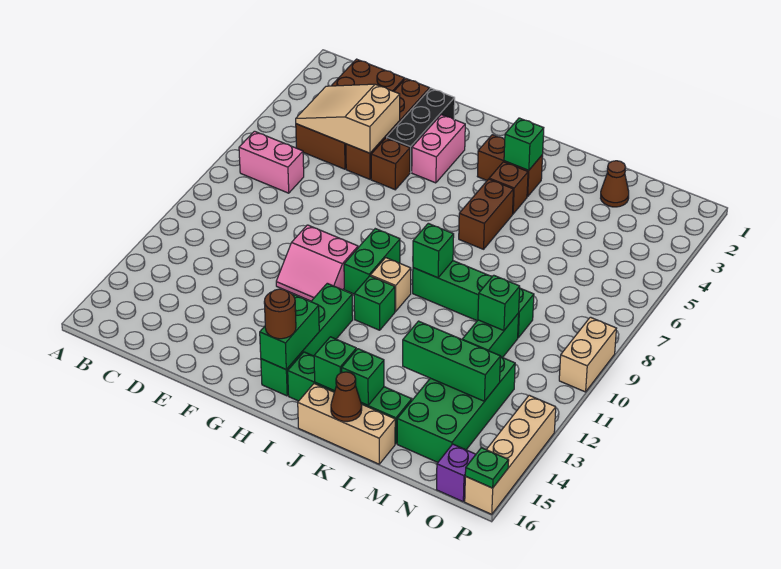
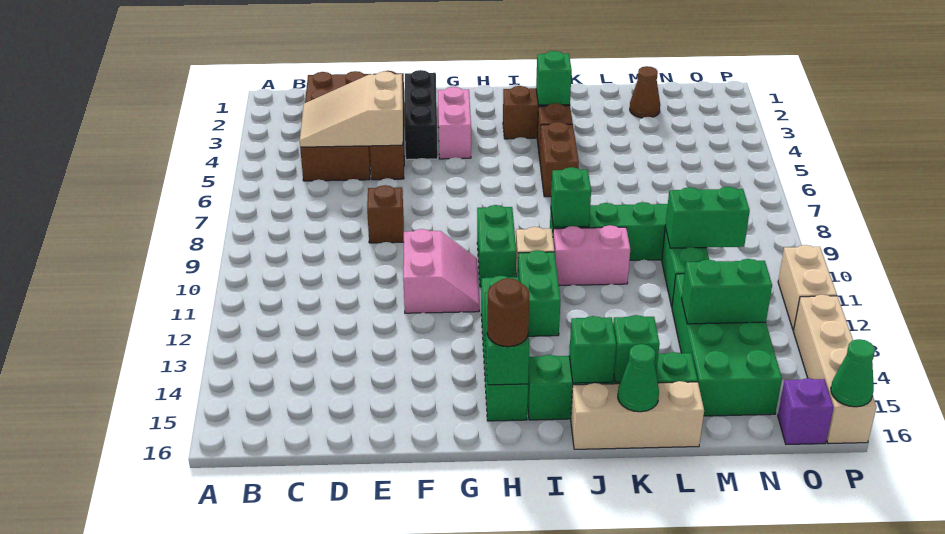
pink brick B7:C7 level 1 -> pink brick J10:K10 level 1
brown brick F5 level 1 -> brown brick E8 level 1
pink slope F10:G11 level 1 top 10 -> pink slope F10:G11 level 1 top F
green brick I11 level 1 -> green brick I11:I12 level 1
brown cone K16 level 2 -> green cone K16 level 2
green brick L13:N13 level 2 -> green brick M13:N13 level 2
green brick M10 level 2 -> green brick M10:N10 level 2
tan brick P9:P10 level 1 -> tan brick P11:P12 level 1
green plate P16 level 2 -> green cone P16 level 2

